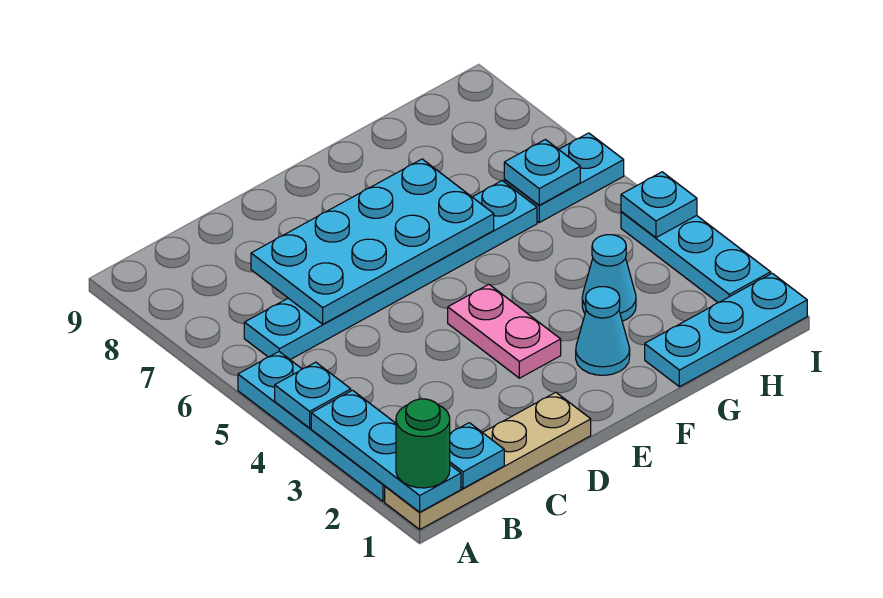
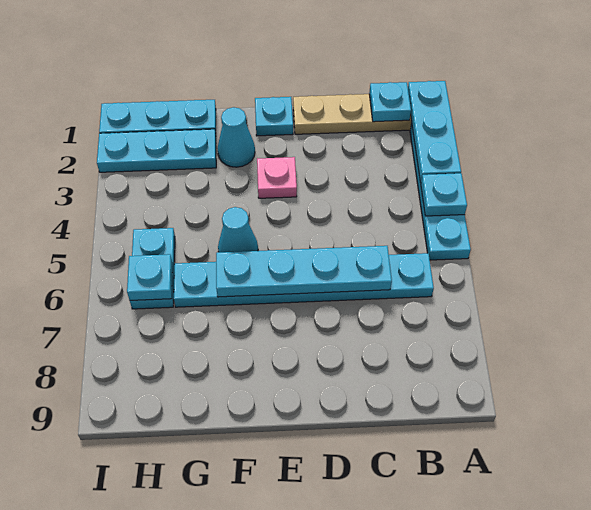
green round brick A1 level 3 -> none
cyan plate C6:F7 level 2 -> cyan plate C6:F6 level 2
pink plate E3:E4 level 1 -> pink plate E3 level 1
cyan cone G3 level 1 -> cyan cone F5 level 1
cyan plate H6:I6 level 1 -> cyan plate H5:H6 level 1
cyan plate I2:I4 level 1 -> cyan plate G2:I2 level 1
cyan plate I4 level 2 -> cyan plate E1 level 1

